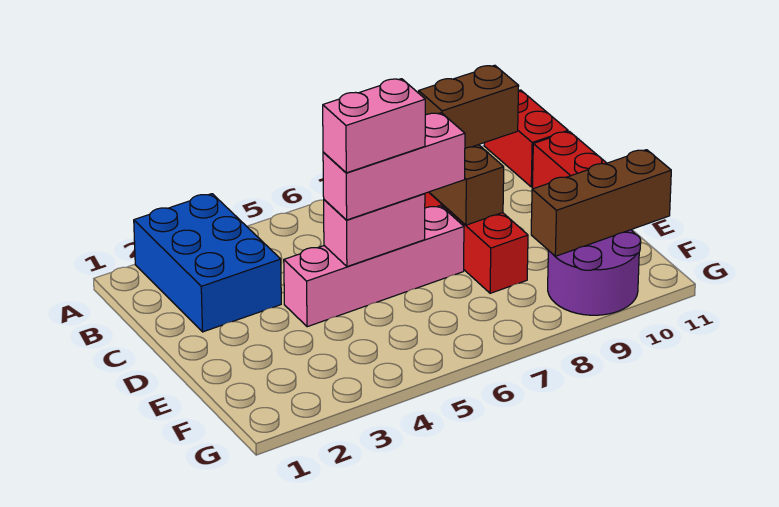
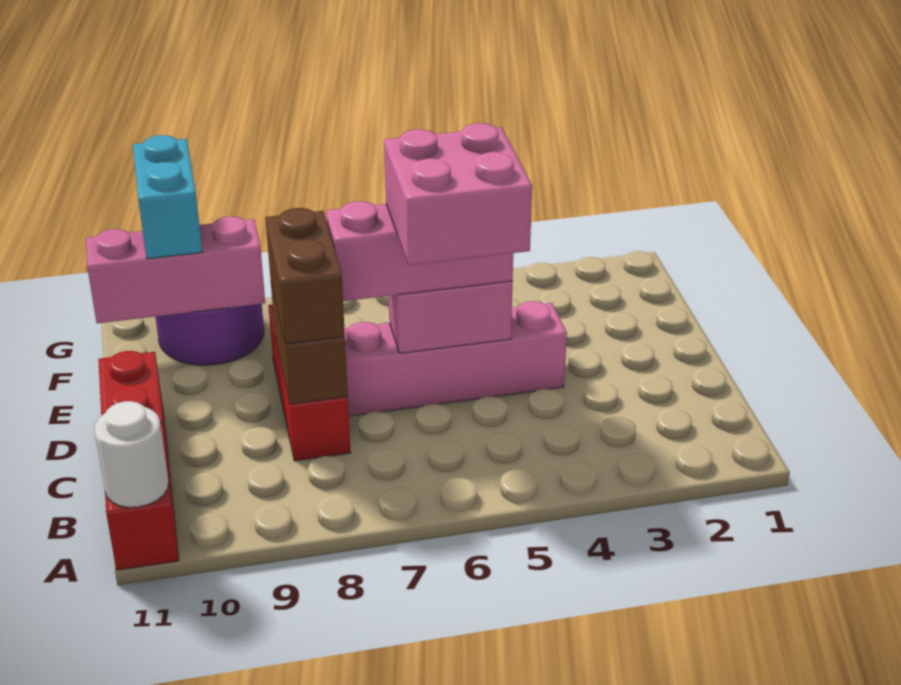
blue brick A2:C3 level 1 -> none
none -> white round brick A11 level 2
brown brick C8:C9 level 3 -> brown brick C8:D8 level 3
pink brick D5:D6 level 4 -> pink brick C5:D6 level 4
brown brick F9:F11 level 2 -> pink brick F9:F11 level 2
none -> cyan brick F10:G10 level 3

